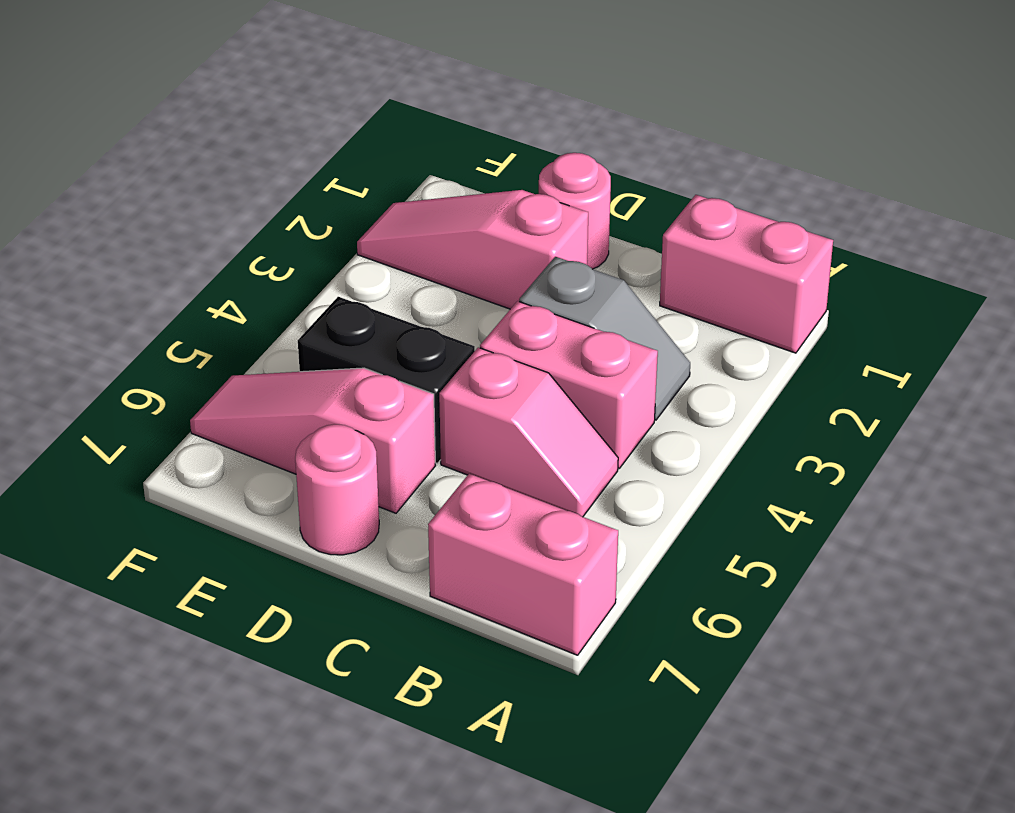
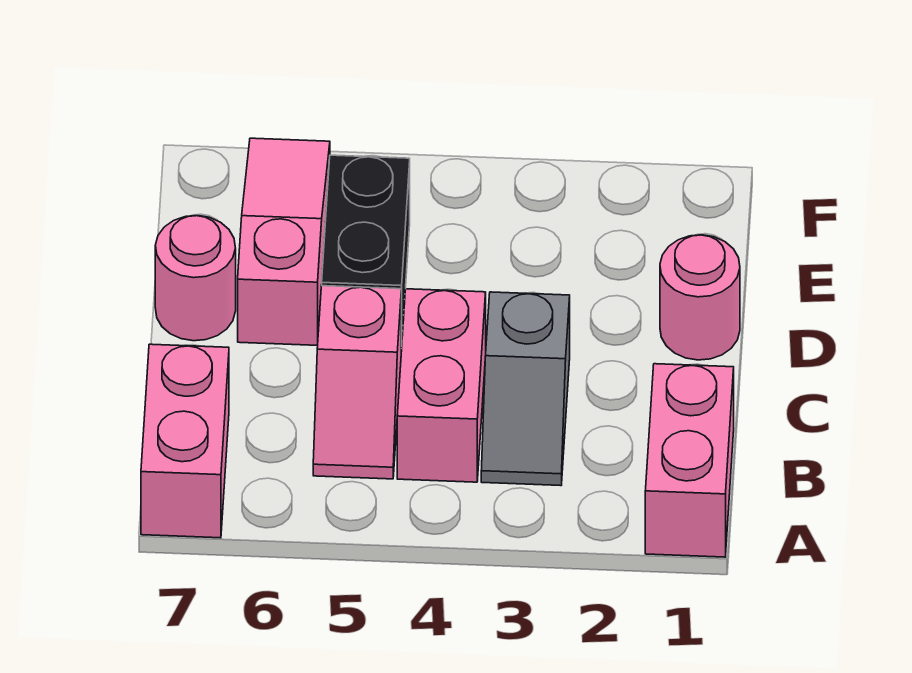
pink slope D2:F2 level 1 top D -> none

